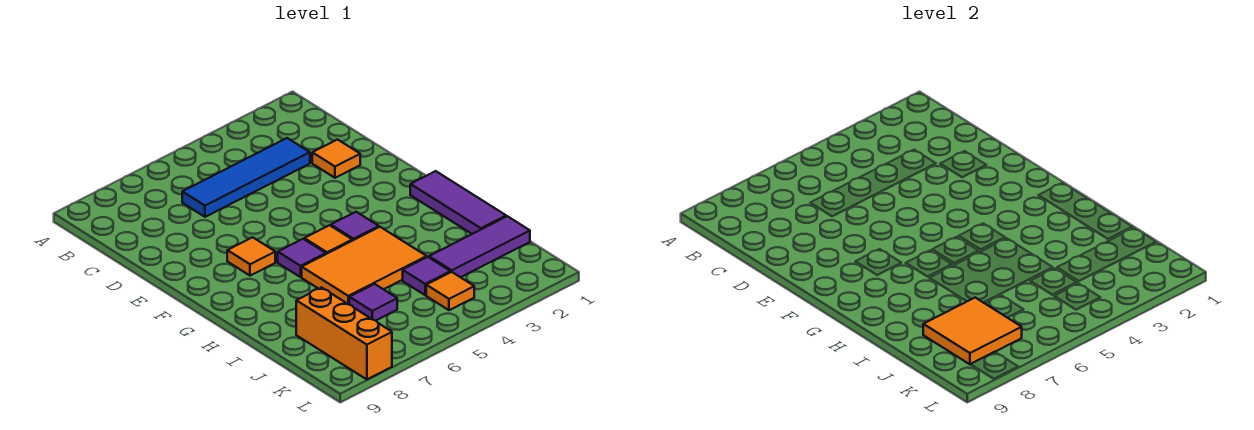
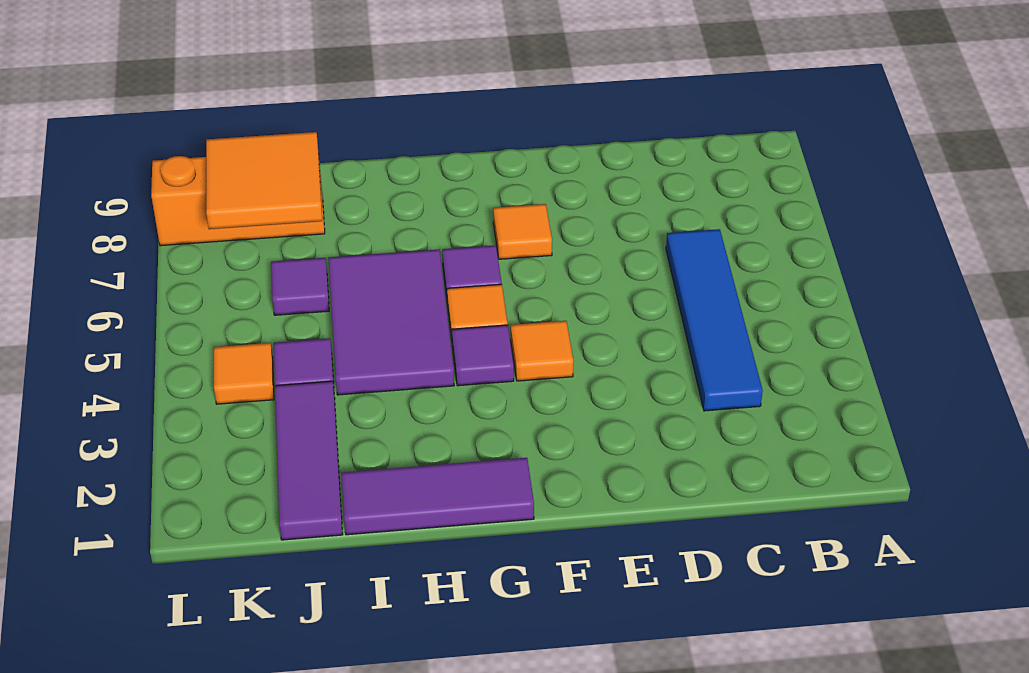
orange tile D2 level 1 -> orange tile F4 level 1
orange tile H4:I6 level 1 -> purple tile H4:I6 level 1

